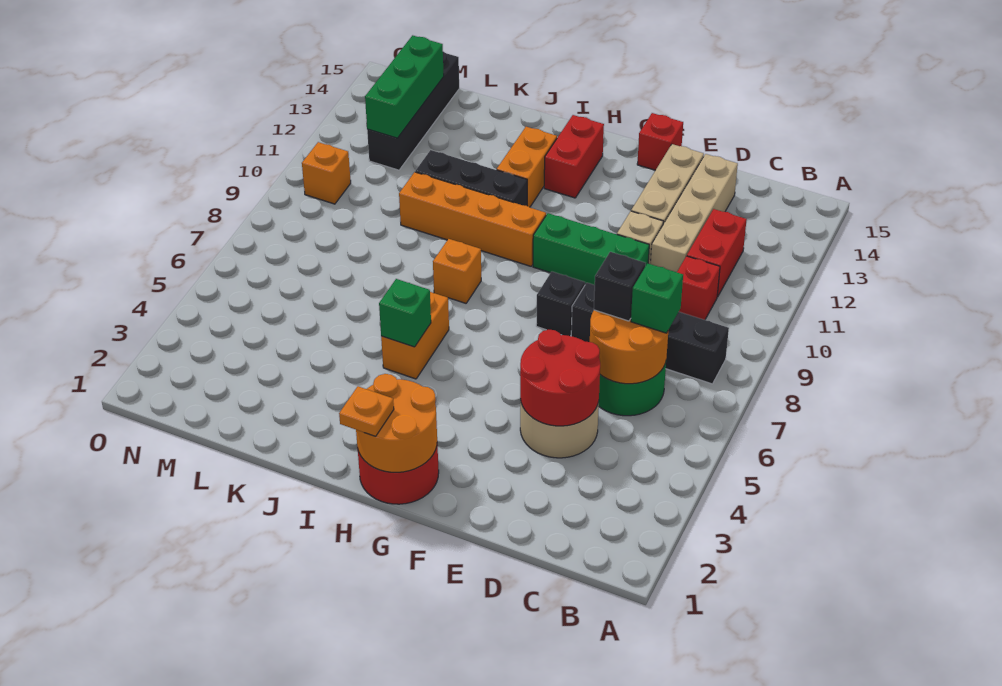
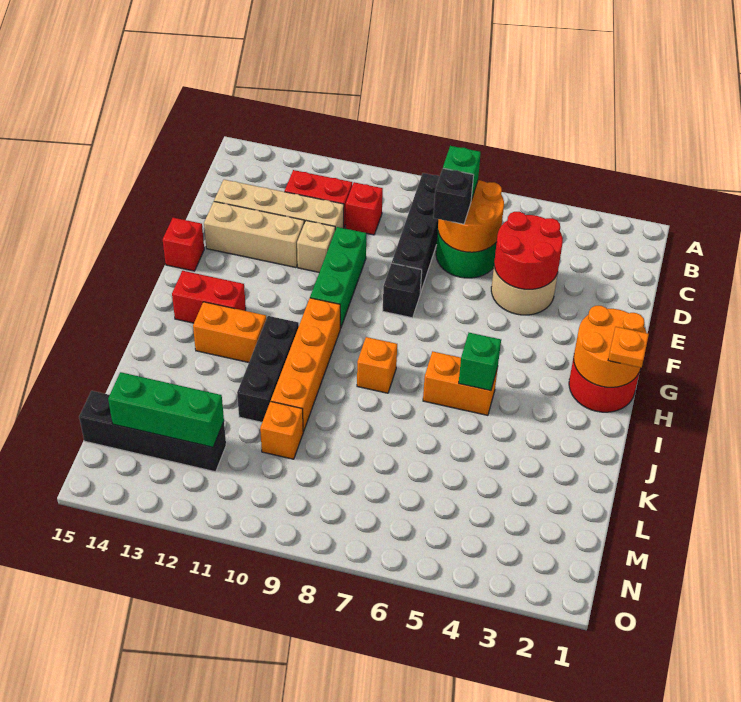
orange brick N10 level 1 -> orange brick L10 level 1

